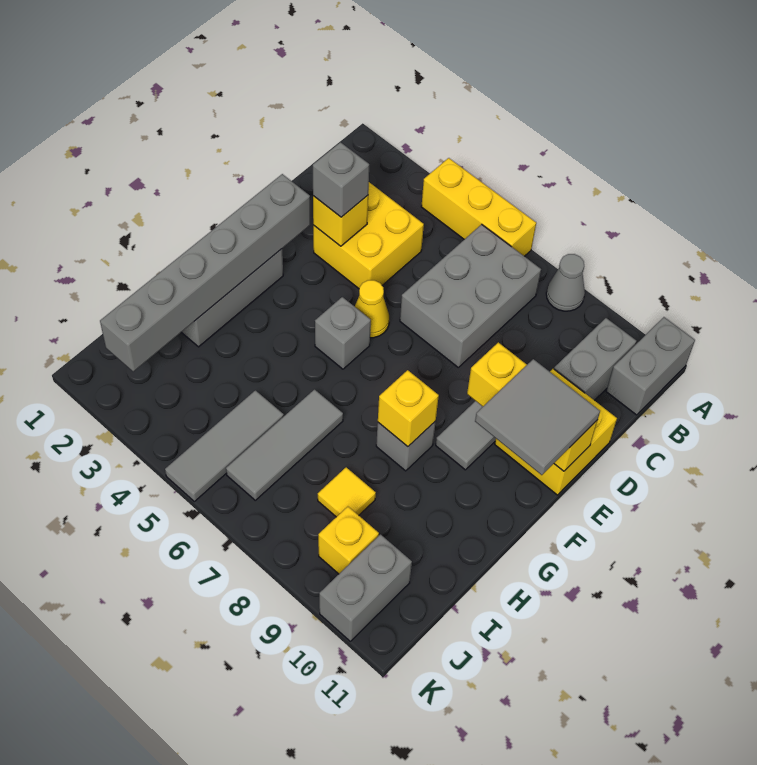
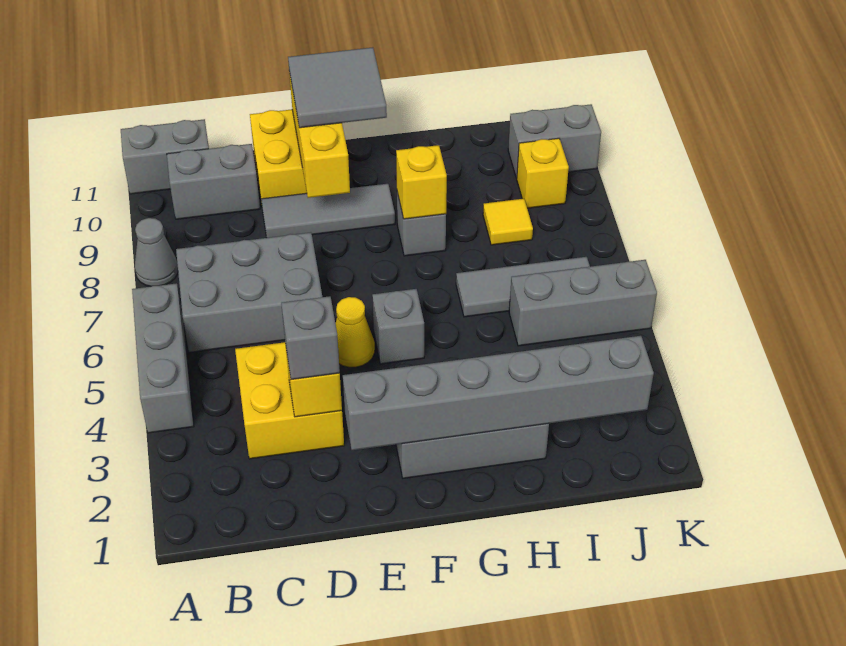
yellow brick A4:A6 level 1 -> grey brick A4:A6 level 1
grey tile I5:K5 level 1 -> grey brick I5:K5 level 1

